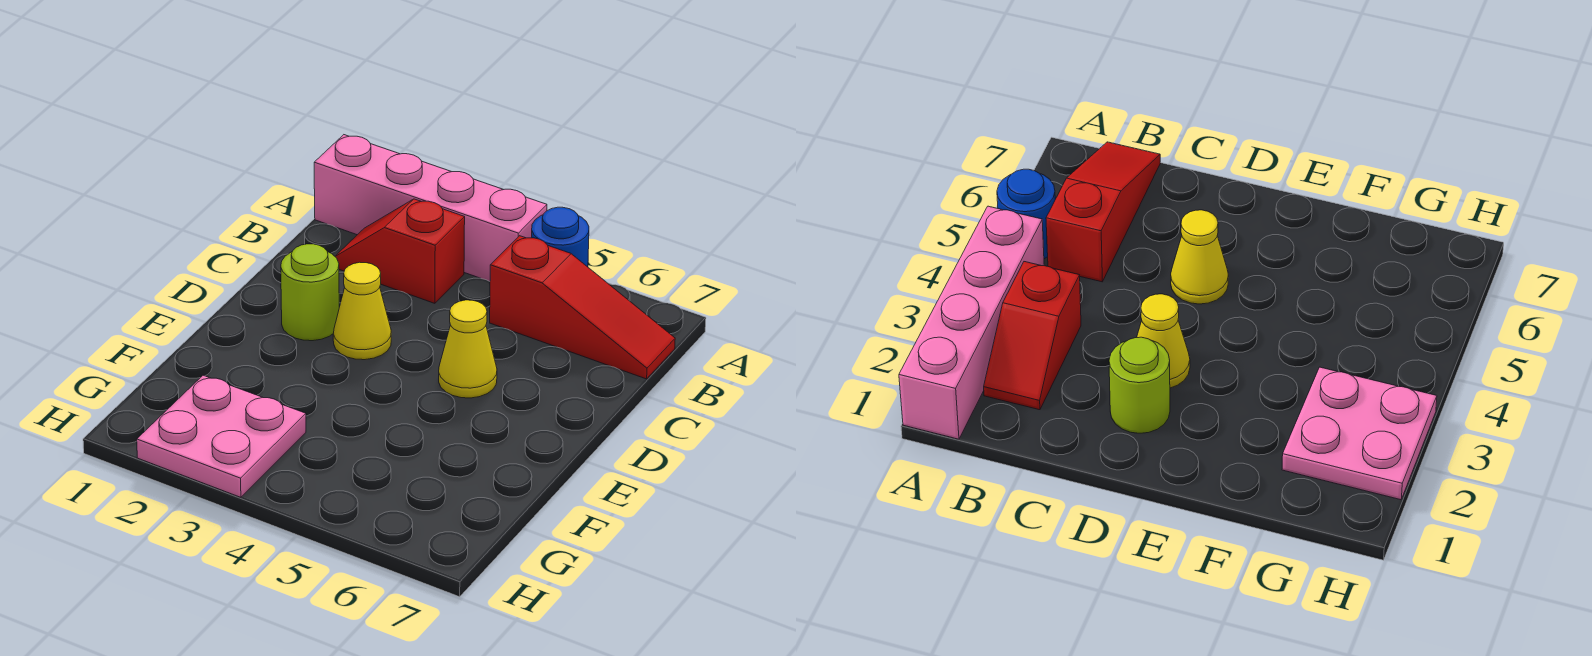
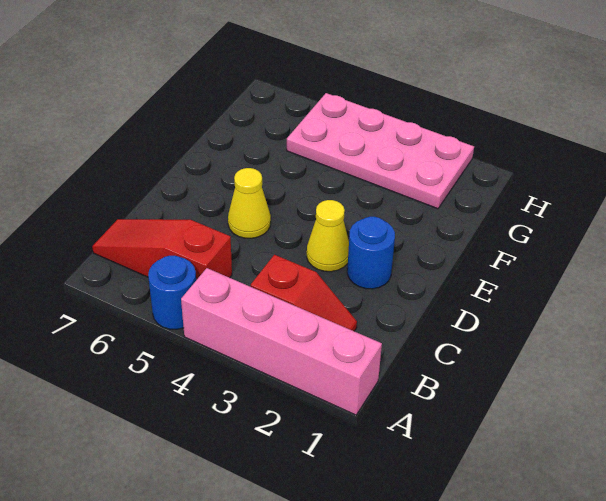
lime round brick D2 level 1 -> blue round brick D2 level 1
pink plate G2:H3 level 1 -> pink plate G2:H5 level 1

